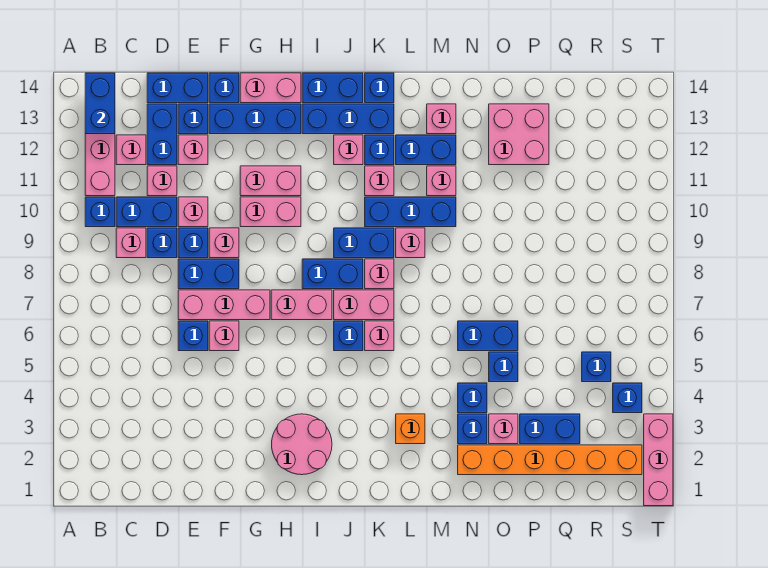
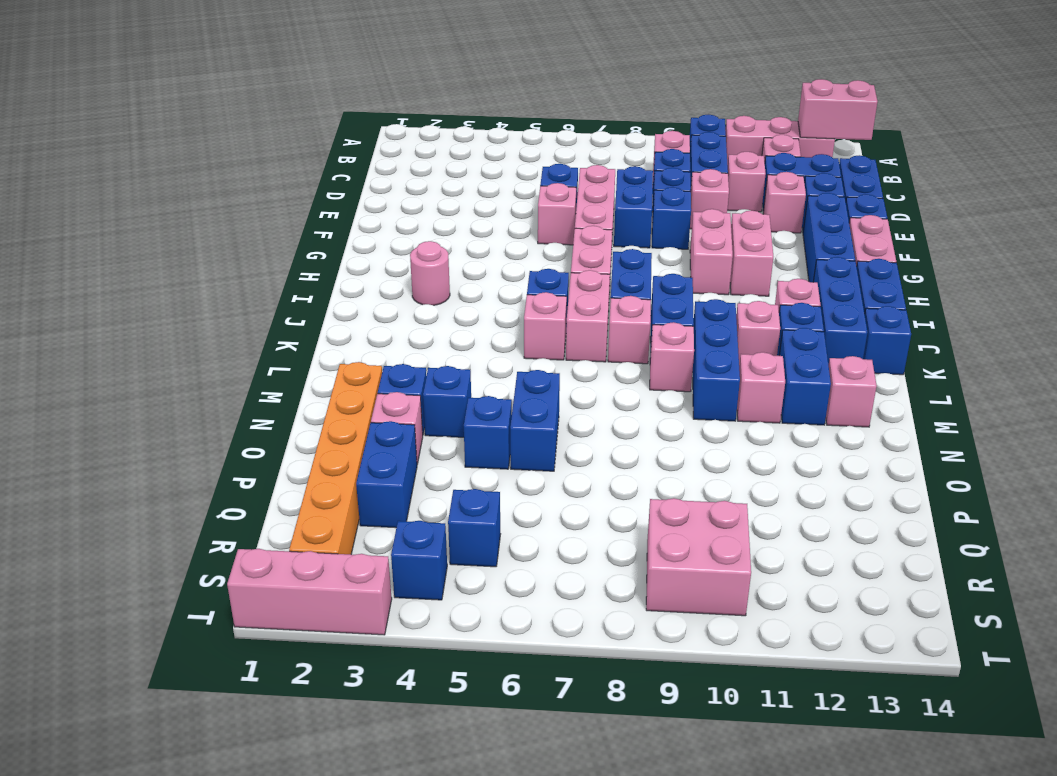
blue brick B13:B14 level 2 -> pink brick B13:B14 level 2
pink brick F9 level 1 -> blue brick F9 level 1
pink round brick H2:I3 level 1 -> pink round brick I3 level 1
orange brick L3 level 1 -> none
pink brick O12:P13 level 1 -> pink brick R9:S10 level 1

